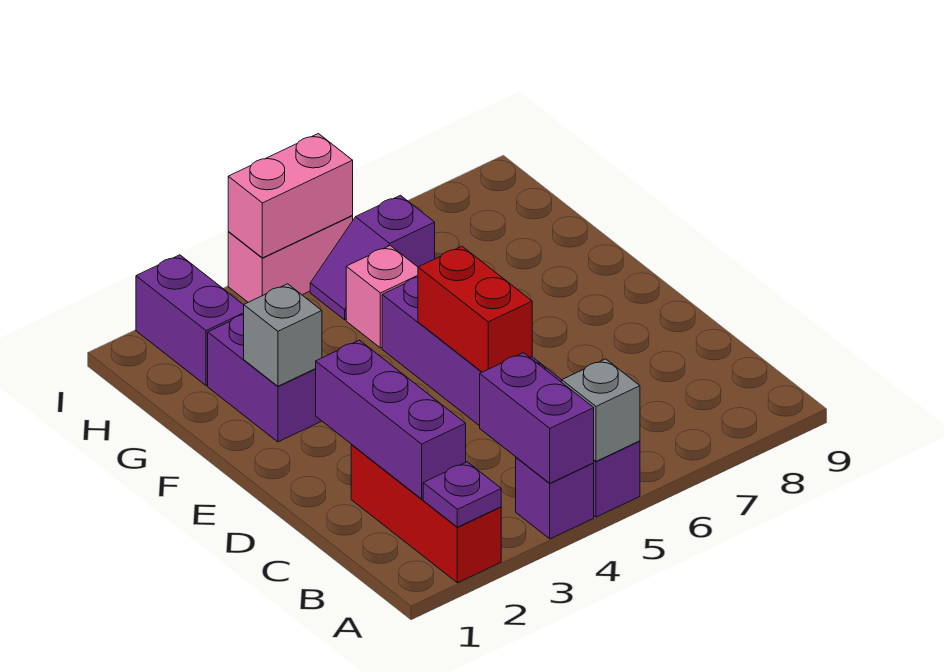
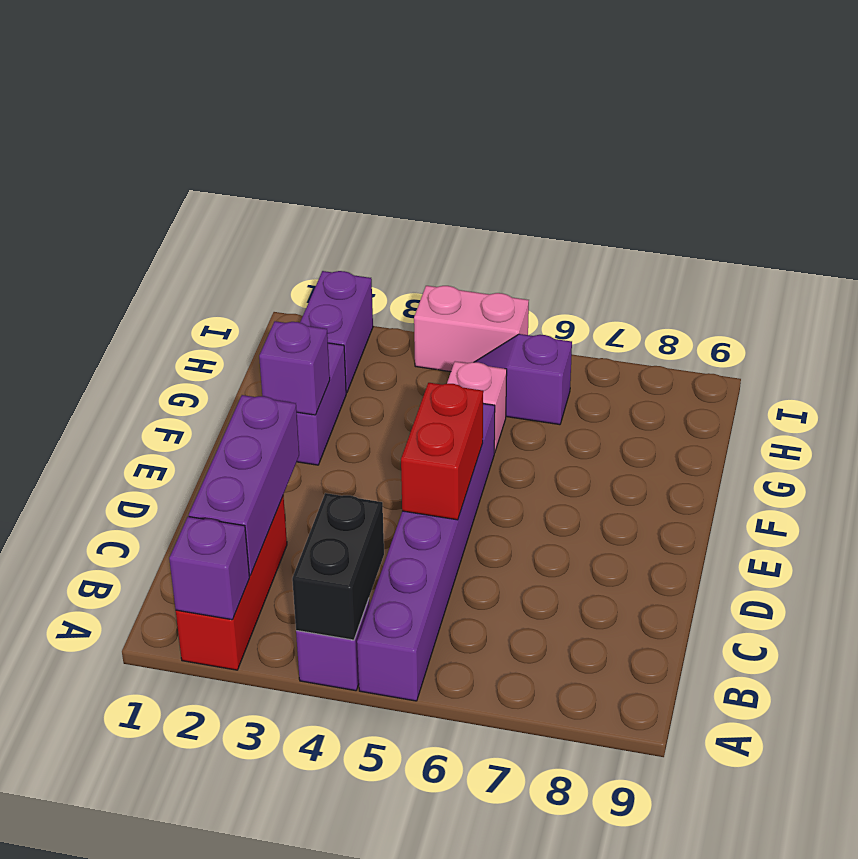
purple plate A2 level 2 -> purple brick A2 level 2
purple brick A4:B4 level 2 -> black brick A4:B4 level 2
grey brick A5 level 2 -> none
grey brick F2 level 2 -> purple brick F2 level 2
pink brick I4:I5 level 2 -> none

